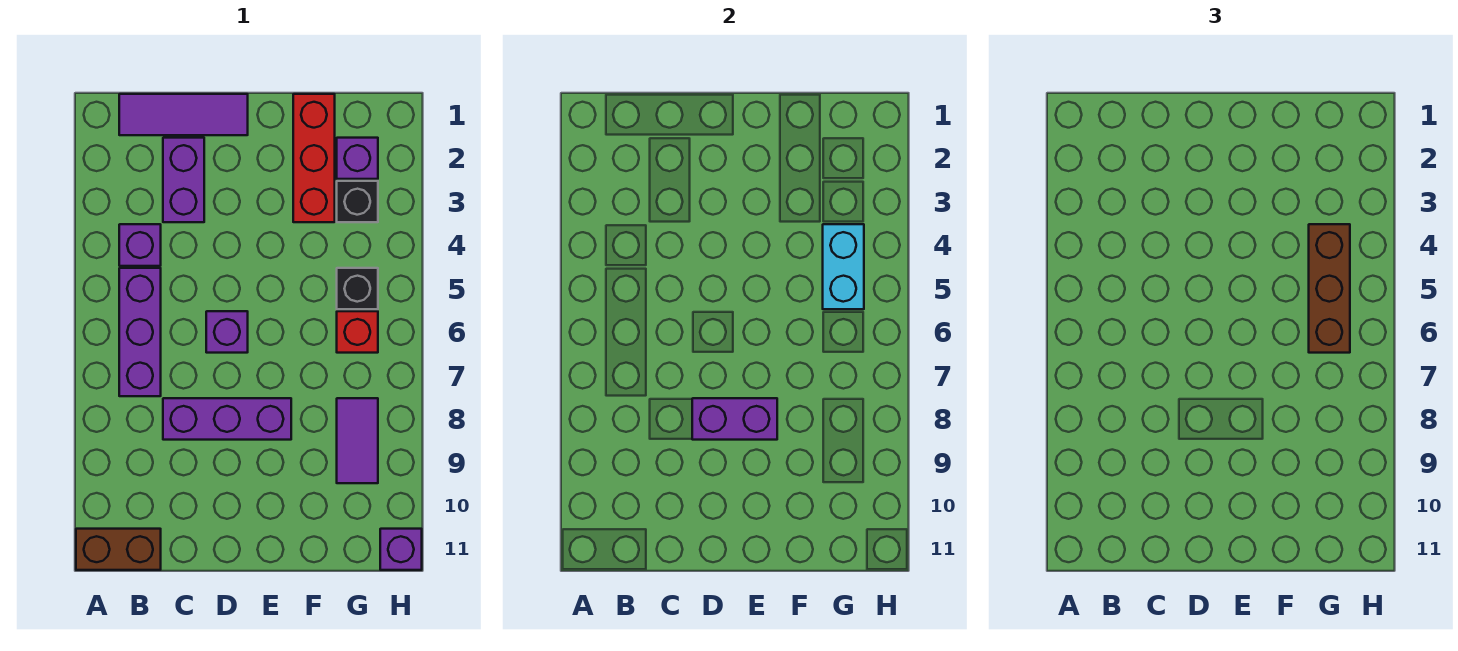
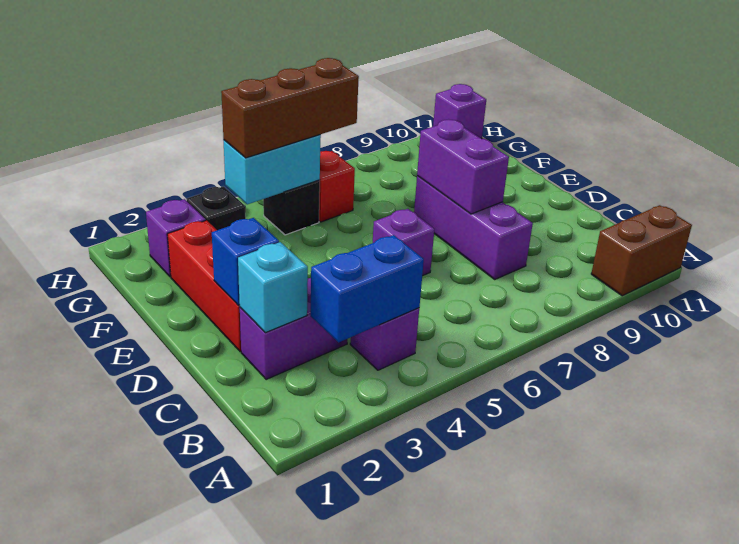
brown brick A11:B11 level 1 -> brown brick A10:A11 level 1
purple tile B1:D1 level 1 -> none
none -> blue brick B3:B4 level 2
purple brick B5:B7 level 1 -> none
none -> cyan brick C2 level 2
none -> blue brick D2 level 2
red brick F1:F3 level 1 -> red brick D2:F2 level 1
purple tile G8:G9 level 1 -> none

